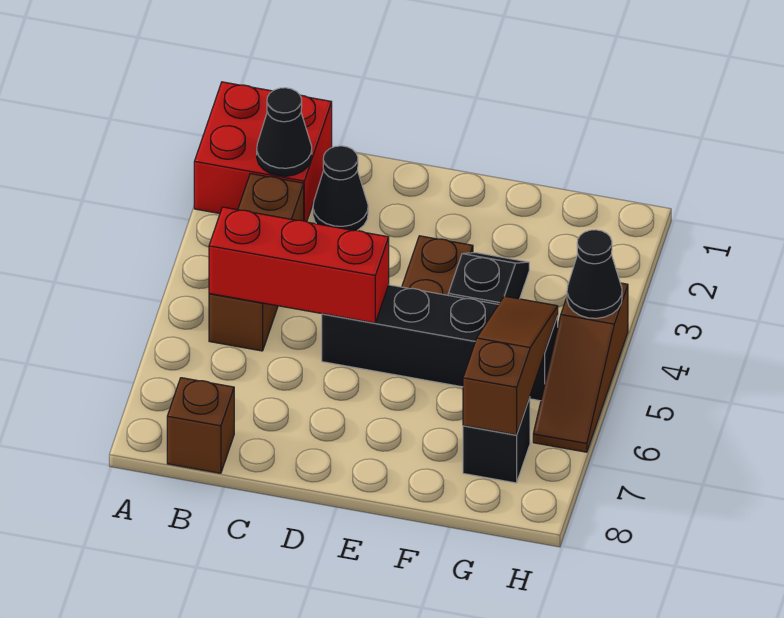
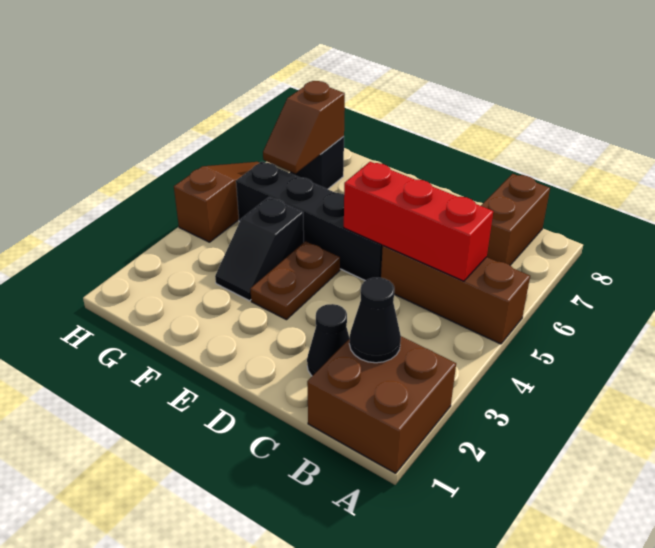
red brick A1:B2 level 1 -> brown brick A1:B2 level 1
brown brick B3:B5 level 1 -> brown brick A5:C5 level 1
brown brick B8 level 1 -> brown brick B7:B8 level 1
brown slope G5:G7 level 2 top 7 -> brown slope G6:G7 level 2 top 7
black cone H4 level 2 -> none

